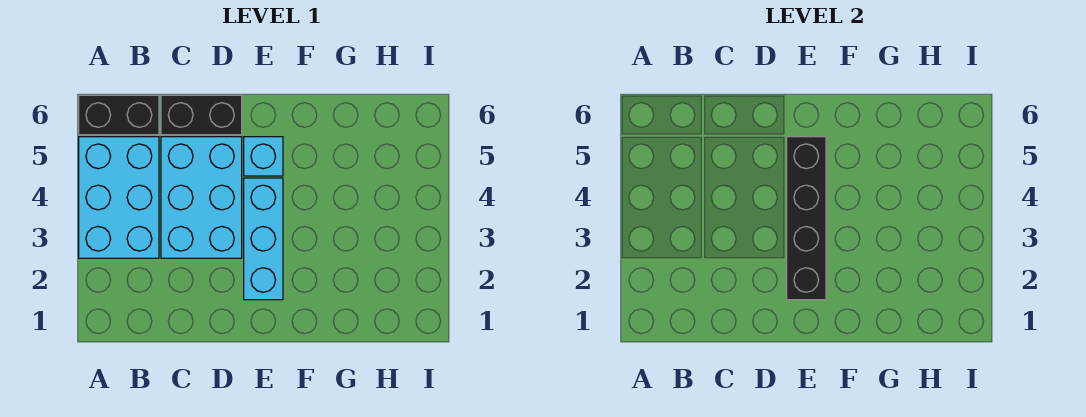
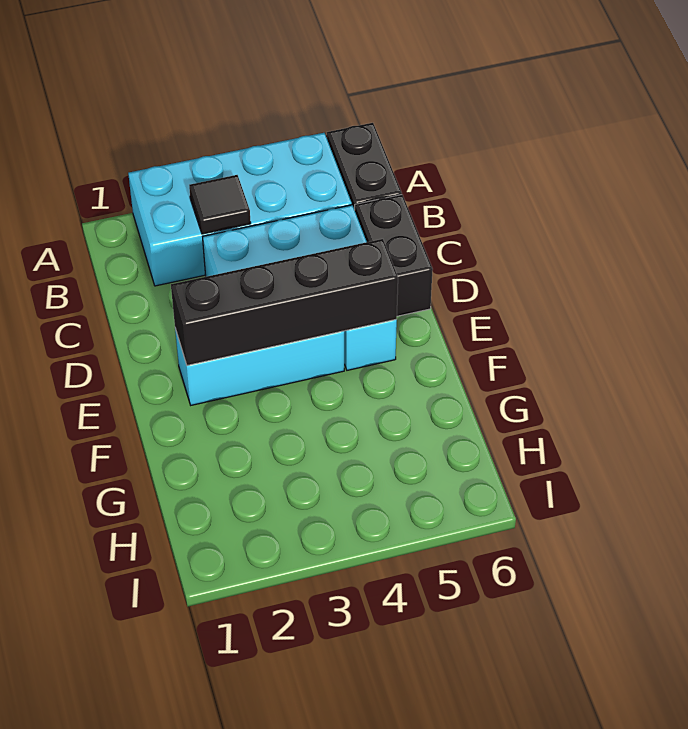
cyan brick A3:B5 level 1 -> cyan brick A2:B5 level 1
none -> black tile B3 level 2

